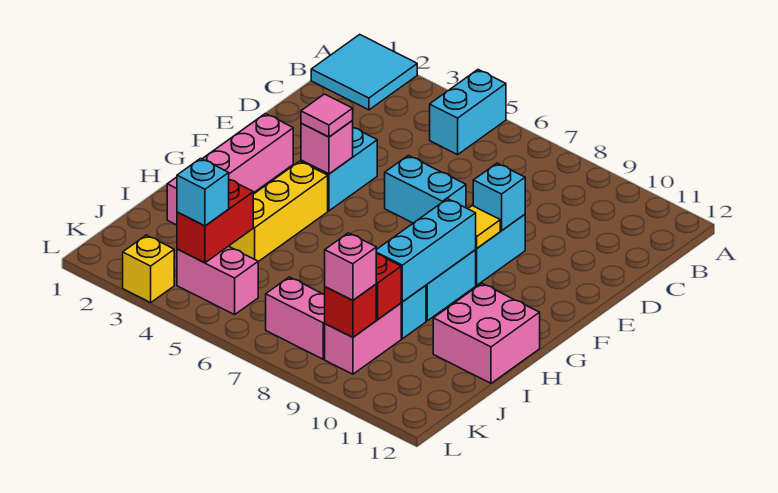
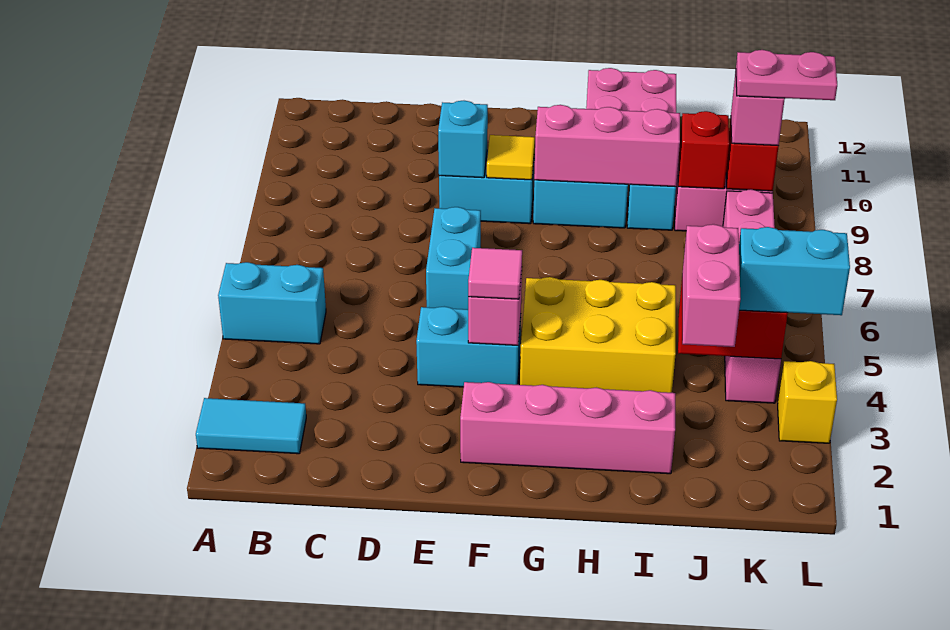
cyan tile A1:B2 level 1 -> cyan tile A2:B2 level 1
yellow brick G4:I4 level 1 -> yellow brick G4:I5 level 1
cyan brick G9:I9 level 2 -> pink brick G9:I9 level 2
none -> pink brick J3:J4 level 3
cyan brick K4 level 3 -> cyan brick K4:L4 level 3
none -> pink plate K9:L9 level 4

